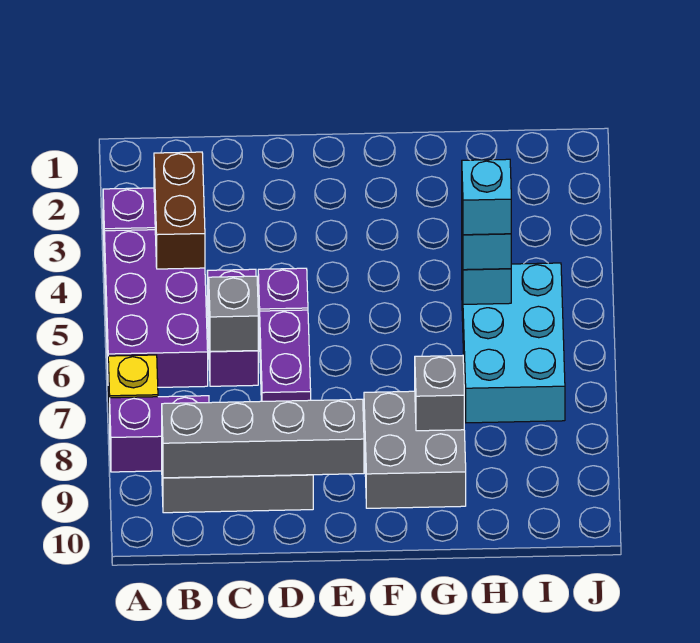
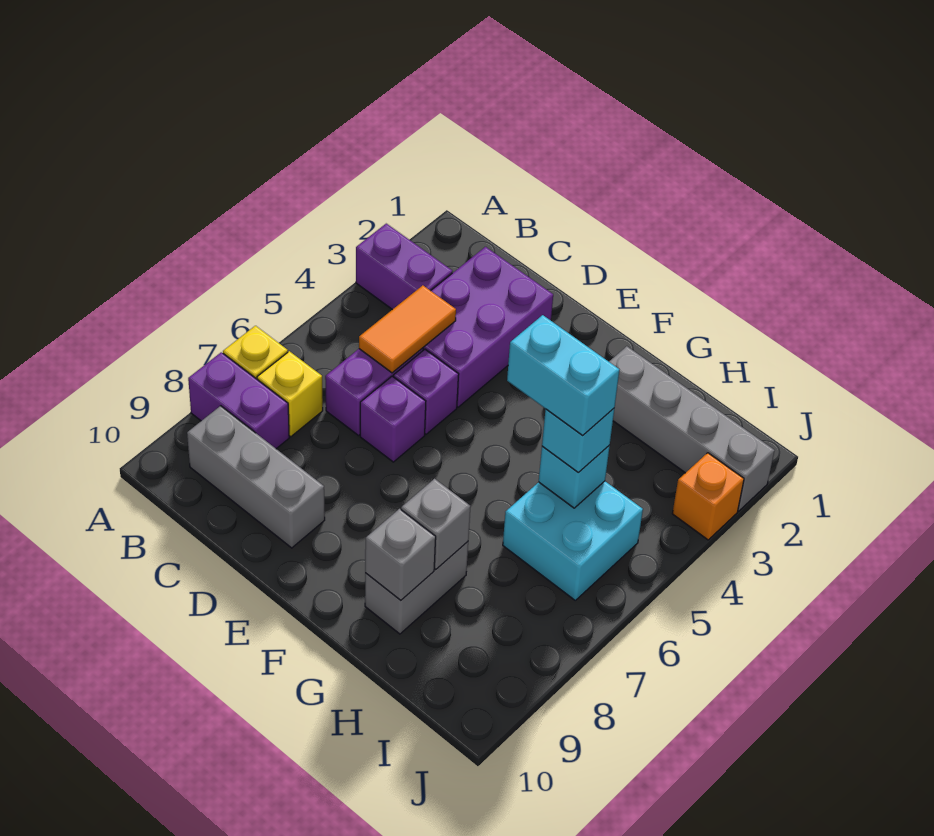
purple brick A4:B6 level 1 -> purple brick C2:D4 level 1
brown brick B3:B4 level 2 -> none
none -> yellow brick B7 level 1
grey brick B9:E9 level 2 -> grey brick G2:J2 level 1
none -> orange tile C4:C5 level 2
grey brick C6 level 2 -> grey brick G9 level 2
purple brick D6:D7 level 1 -> purple brick D6 level 1
grey brick F8:G9 level 1 -> grey brick G8:G9 level 1
cyan brick H5:I7 level 1 -> cyan brick H5:I6 level 1
cyan brick H5 level 4 -> cyan brick G5:H5 level 4
none -> orange brick J3 level 1

